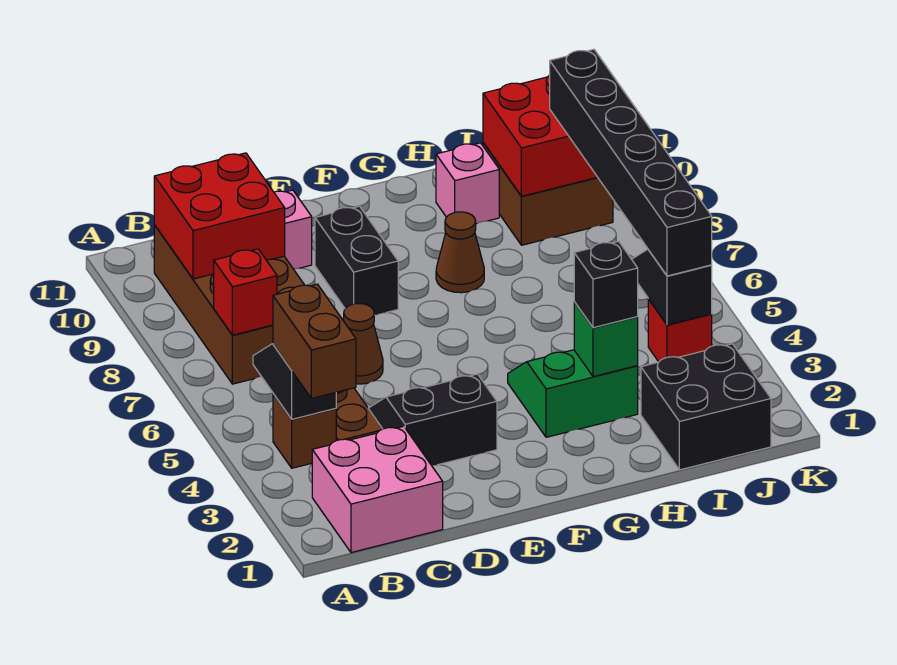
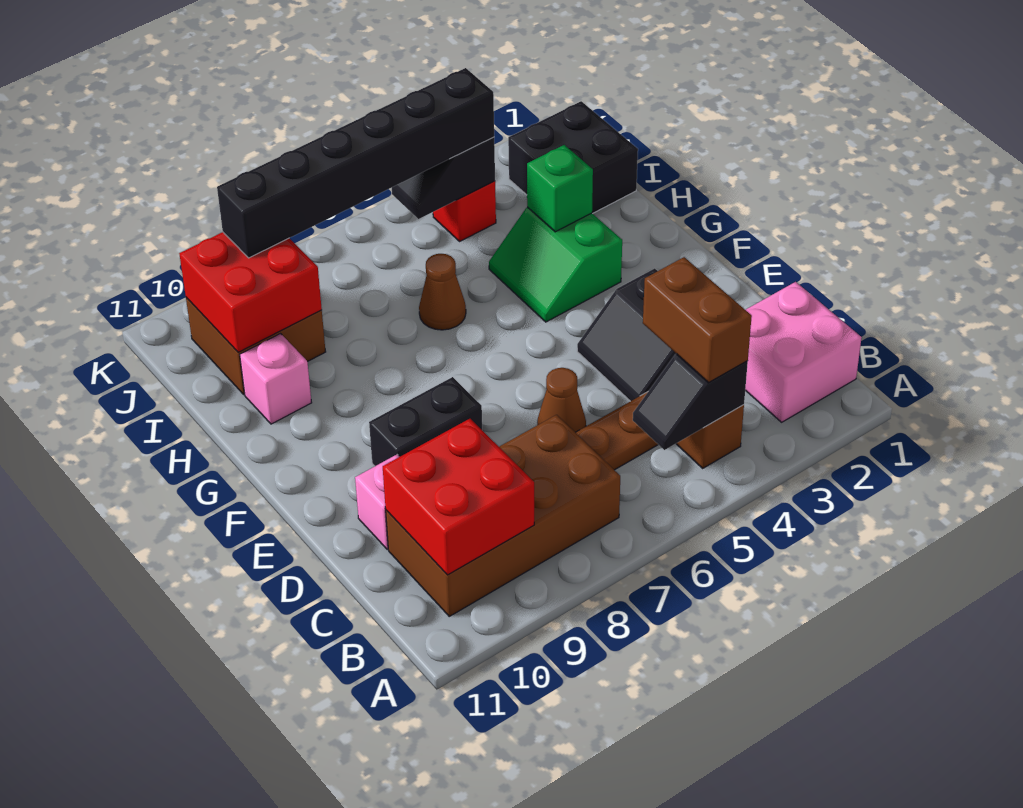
brown brick B3:B4 level 3 -> brown brick B4:C4 level 3
red brick B7 level 2 -> none
brown cone G8 level 1 -> brown cone H6 level 1
black brick H3 level 3 -> none

